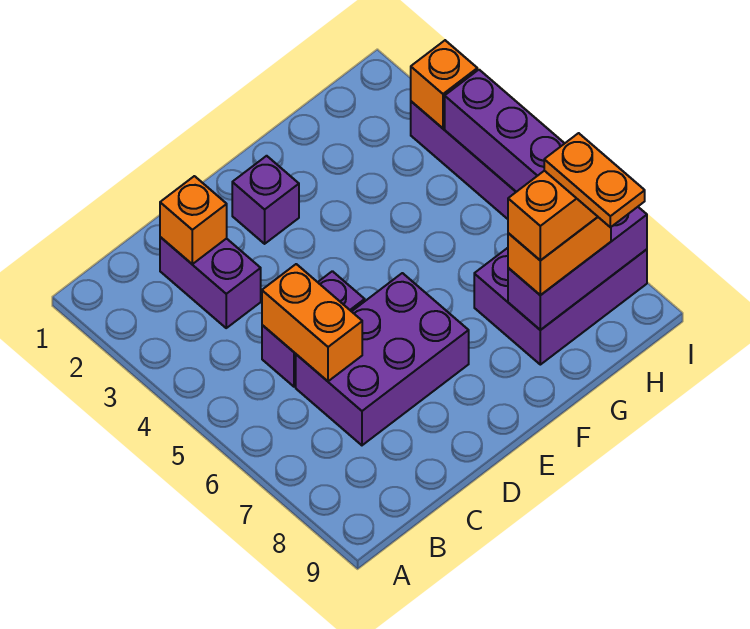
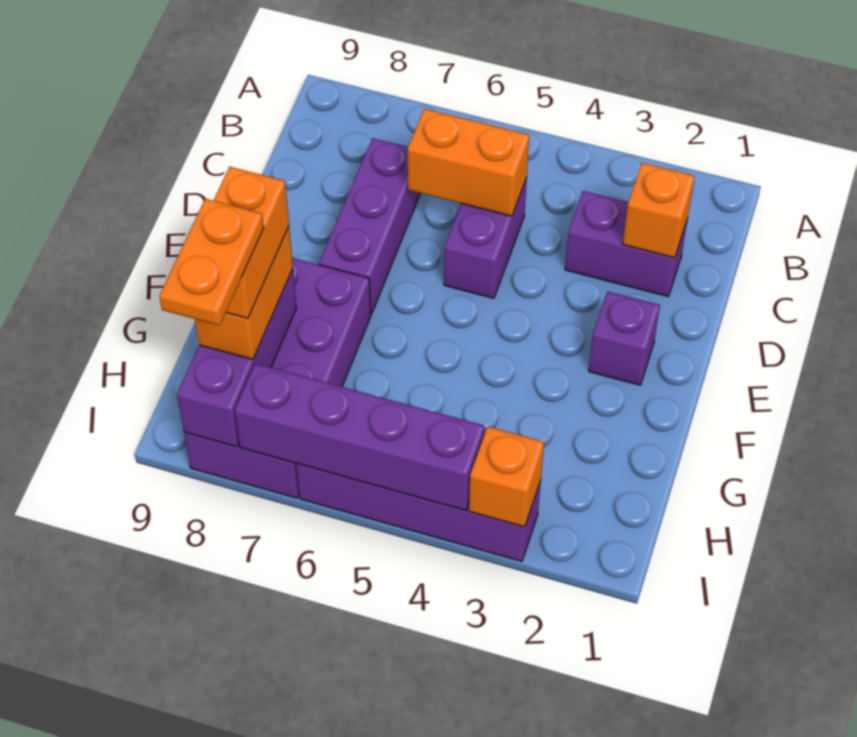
purple brick C6:E7 level 1 -> purple brick C7:E7 level 1
purple brick G7:I8 level 1 -> purple brick F7:I8 level 1
orange plate H8:H9 level 5 -> orange plate H8:I8 level 5

